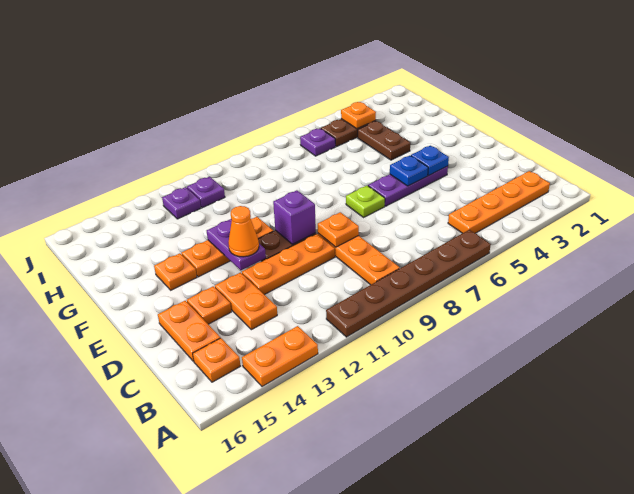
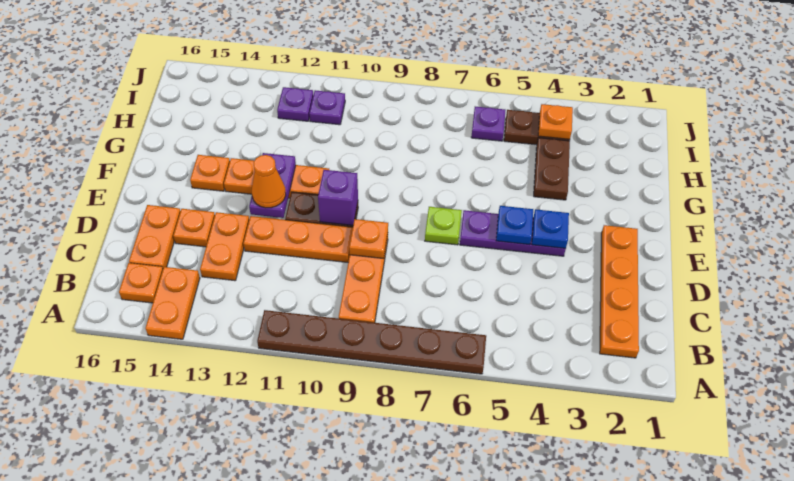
orange plate A13:A14 level 1 -> orange plate A14:B14 level 1
orange plate B2:B5 level 1 -> orange plate B2:E2 level 1

